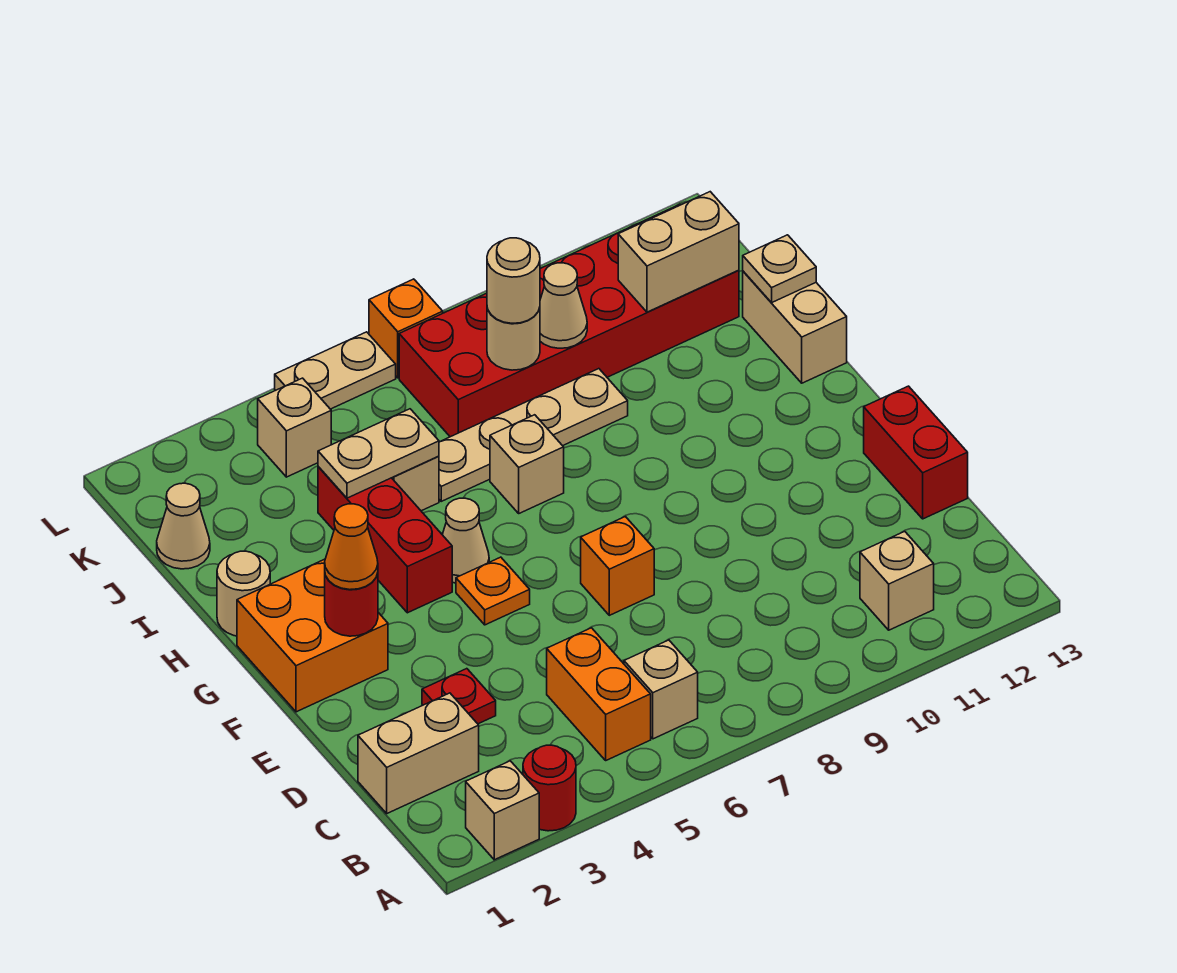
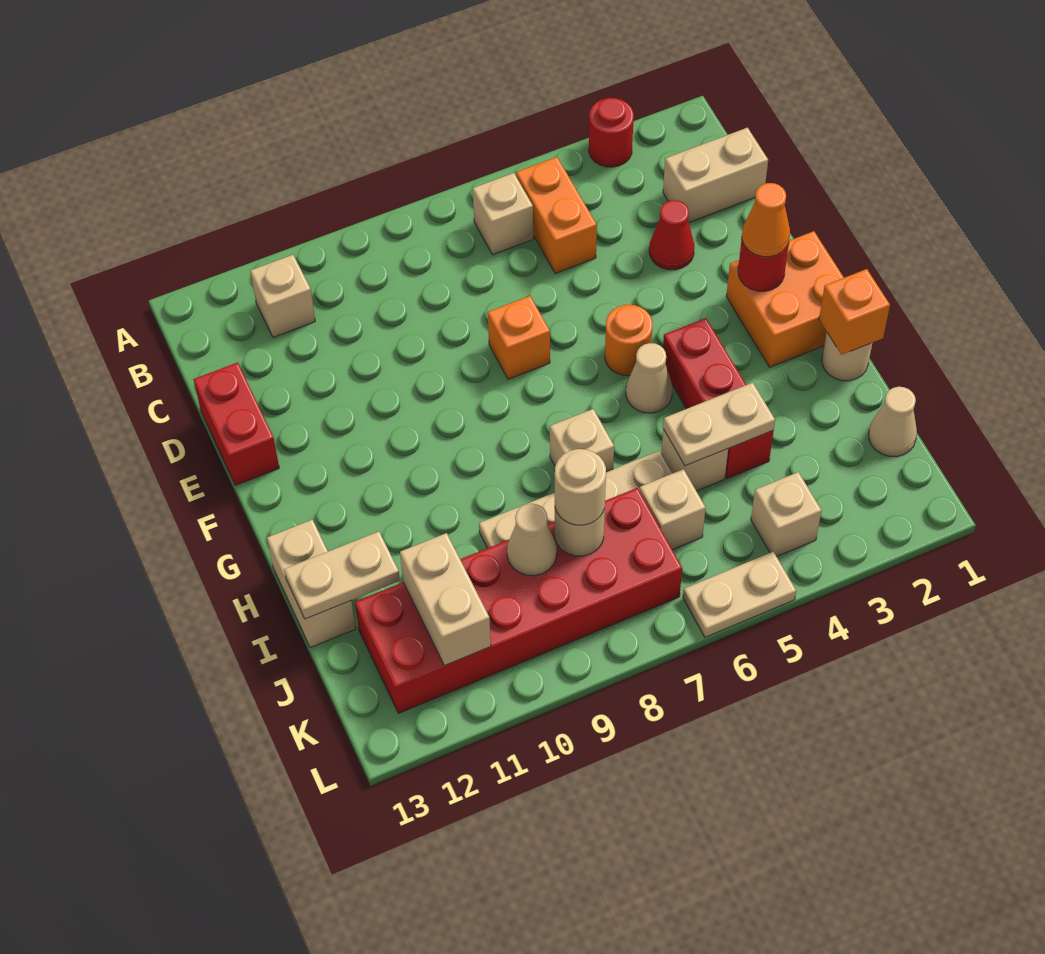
tan brick A2 level 1 -> tan brick J6 level 1
red plate D3 level 1 -> red cone D3 level 1
orange plate F5 level 1 -> orange round brick F5 level 1
tan plate I13 level 2 -> tan plate I12:I13 level 2
tan brick J11:J12 level 2 -> tan brick J11:K11 level 2
orange brick L7 level 1 -> orange brick H1 level 2

